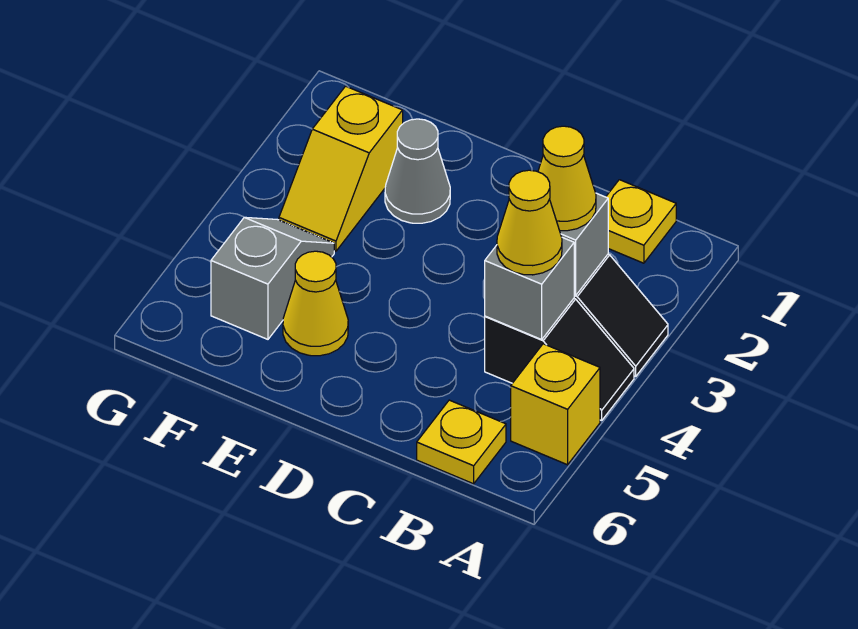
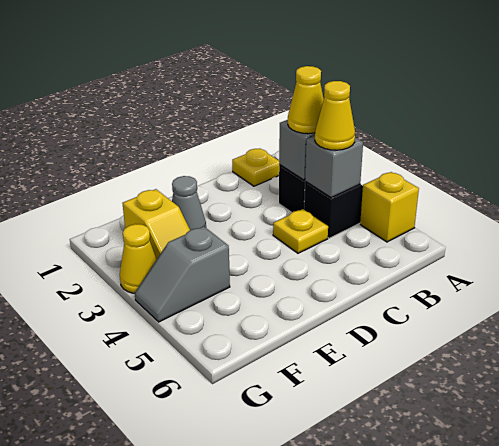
yellow plate B6 level 1 -> yellow plate C4 level 1
yellow cone E5 level 1 -> yellow cone G3 level 1
grey slope F4:F5 level 1 top 5 -> grey slope F4:G4 level 1 top F

